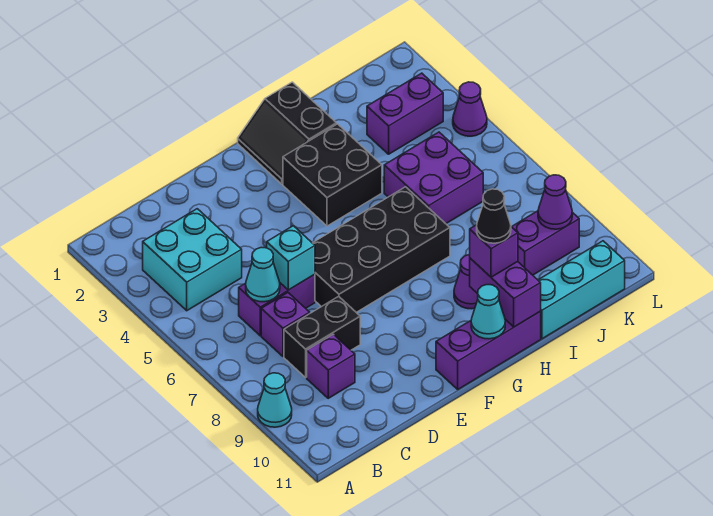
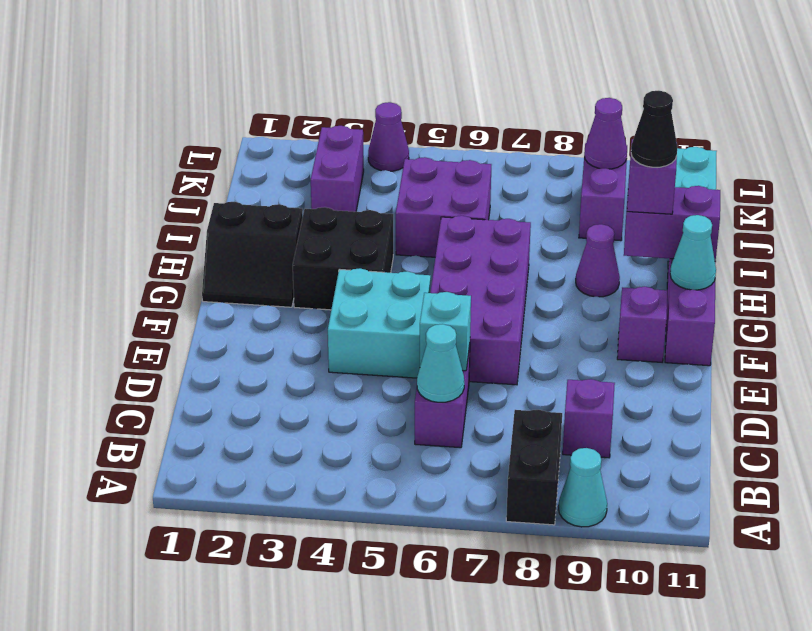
cyan brick B3:C4 level 1 -> cyan brick E4:F5 level 1
purple brick C7 level 1 -> purple brick F10 level 1
black brick C8:D8 level 1 -> black brick A8:B8 level 1
black brick E6:H7 level 1 -> purple brick E6:H7 level 1

